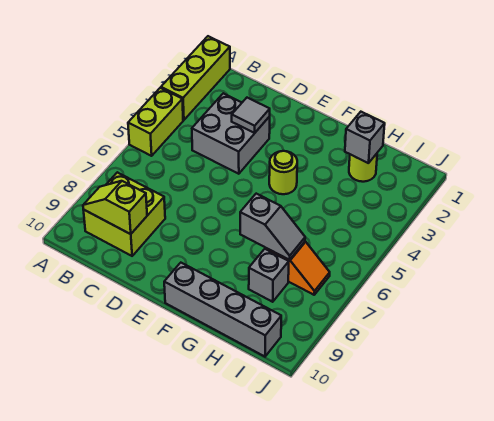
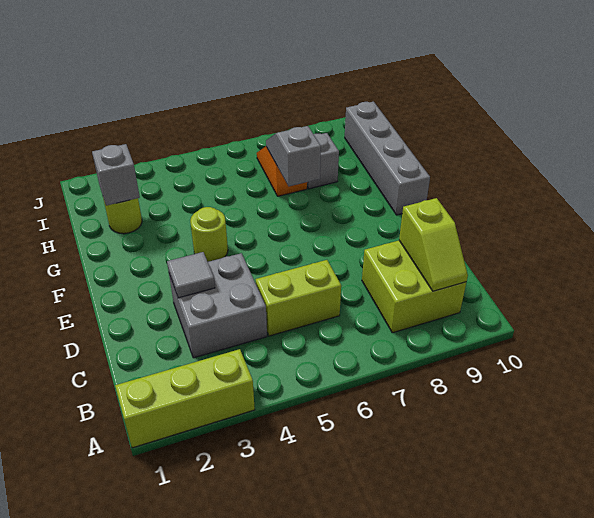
lime brick A4:A5 level 1 -> lime brick C5:C6 level 1

